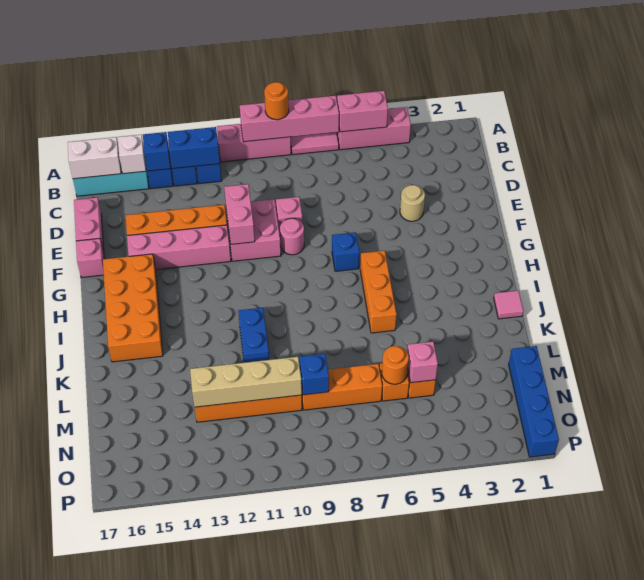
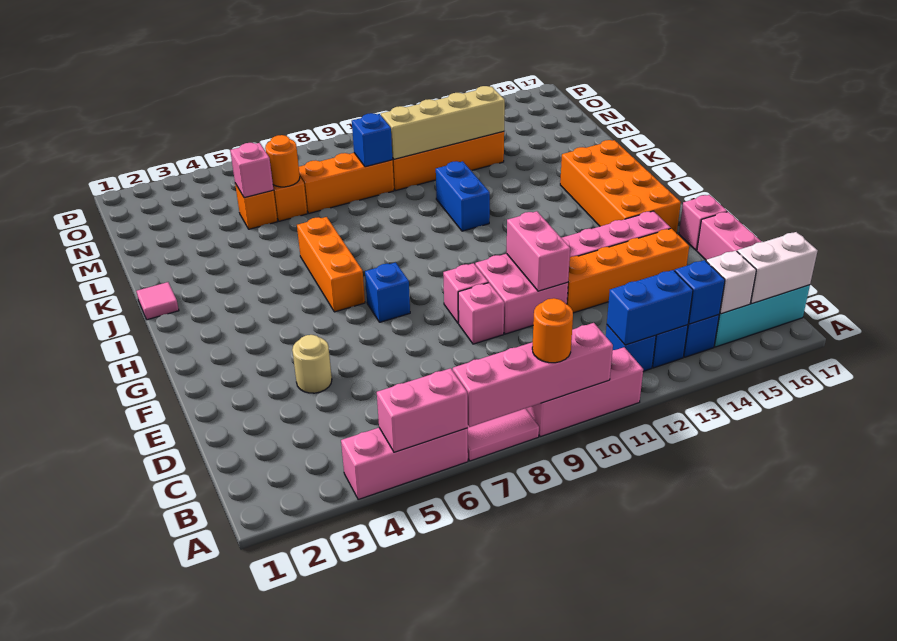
pink round brick F9 level 1 -> pink brick F9 level 1
blue brick M1:P1 level 1 -> none

